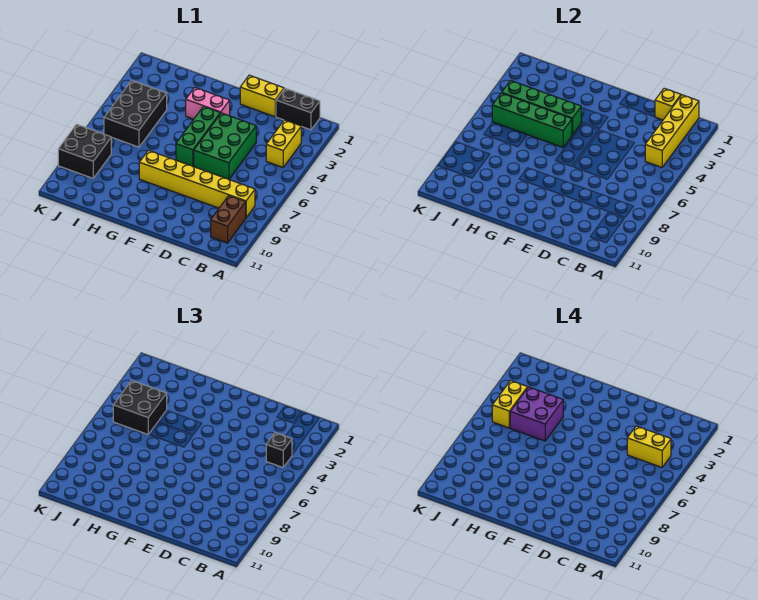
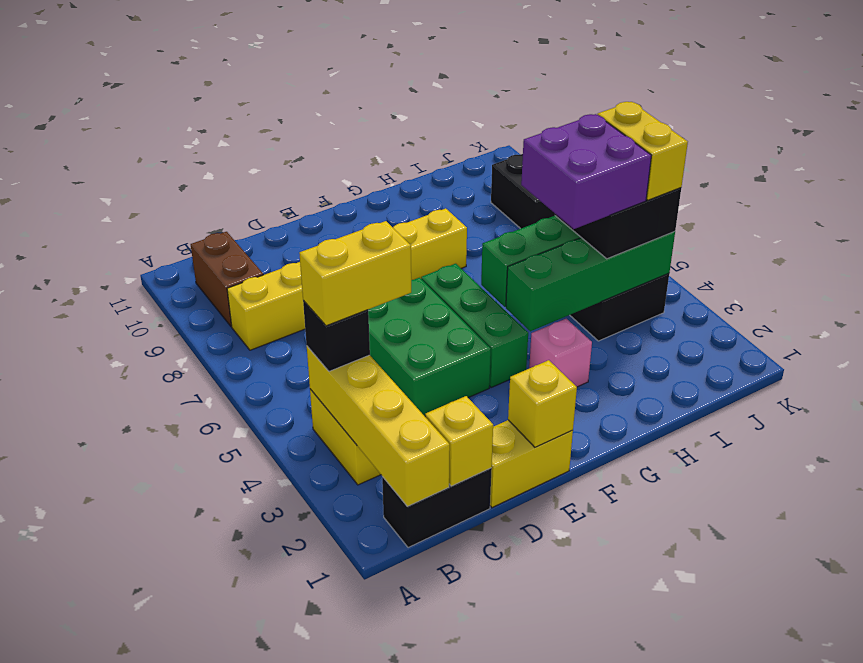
none -> yellow brick E1 level 2
pink brick F3:G3 level 1 -> pink brick G3 level 1

